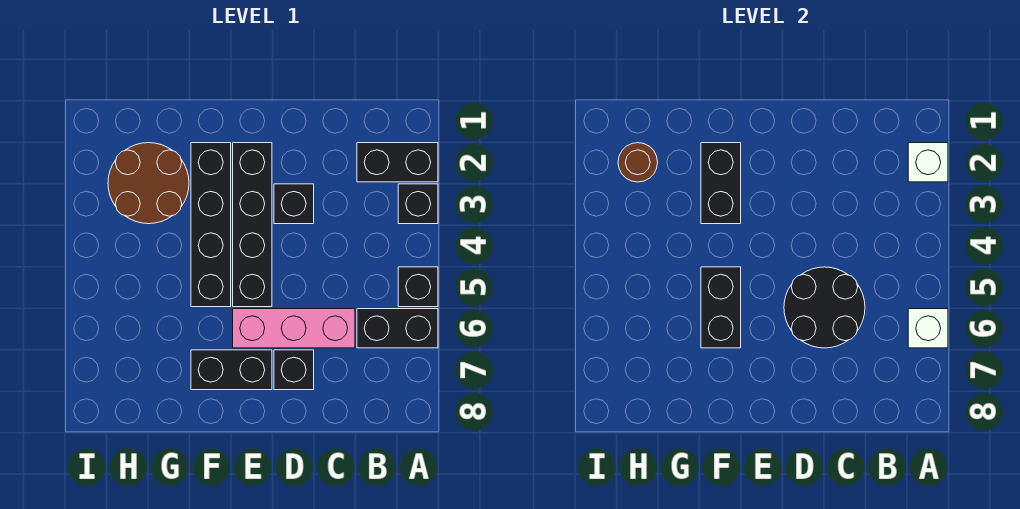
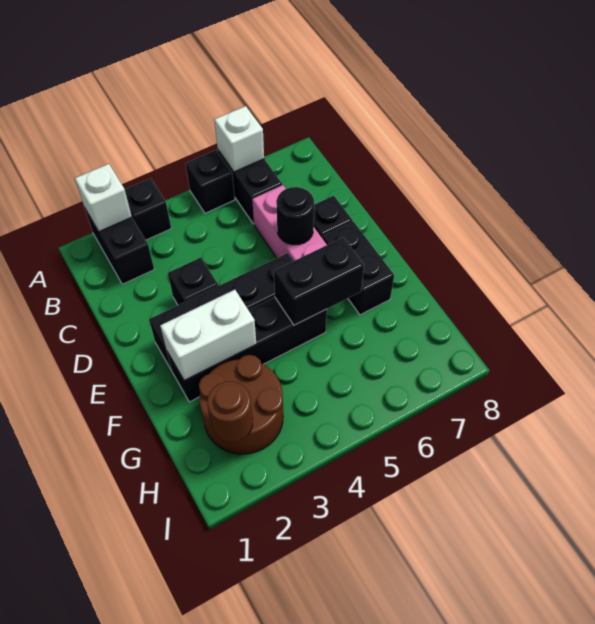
black round brick C5:D6 level 2 -> black round brick D6 level 2
black brick F2:F3 level 2 -> white brick F2:F3 level 2

